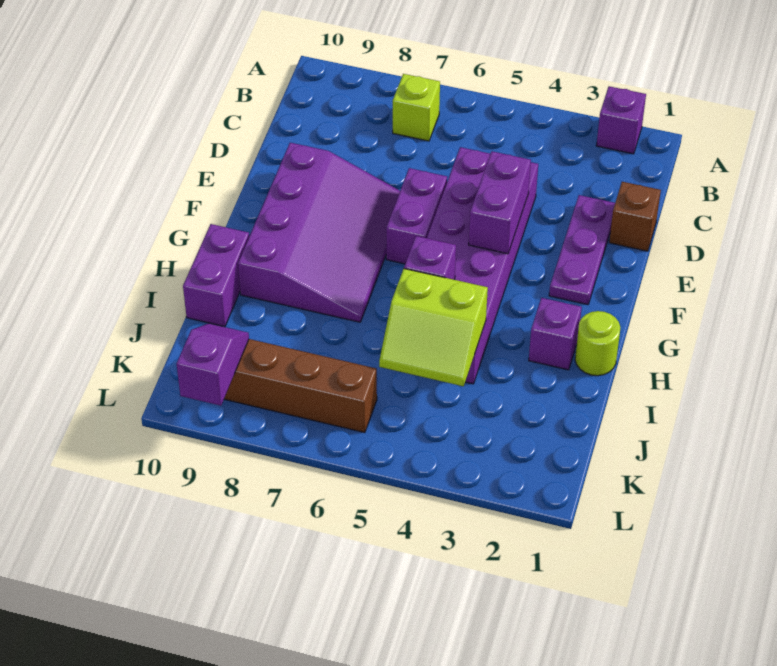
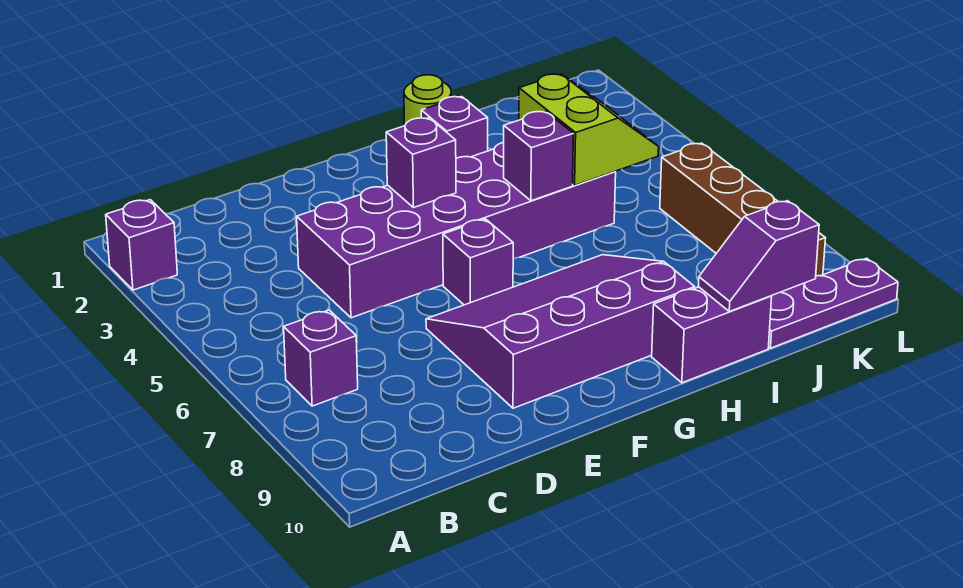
lime brick B7 level 1 -> purple brick B7 level 1
brown brick D1 level 1 -> none
purple plate D2:F2 level 1 -> purple plate J10:L10 level 1
purple brick E4:F4 level 2 -> purple brick F4 level 2
purple brick E6:F6 level 1 -> purple brick F6 level 1
purple slope K9:L9 level 2 top L -> purple slope I10:J10 level 2 top J

